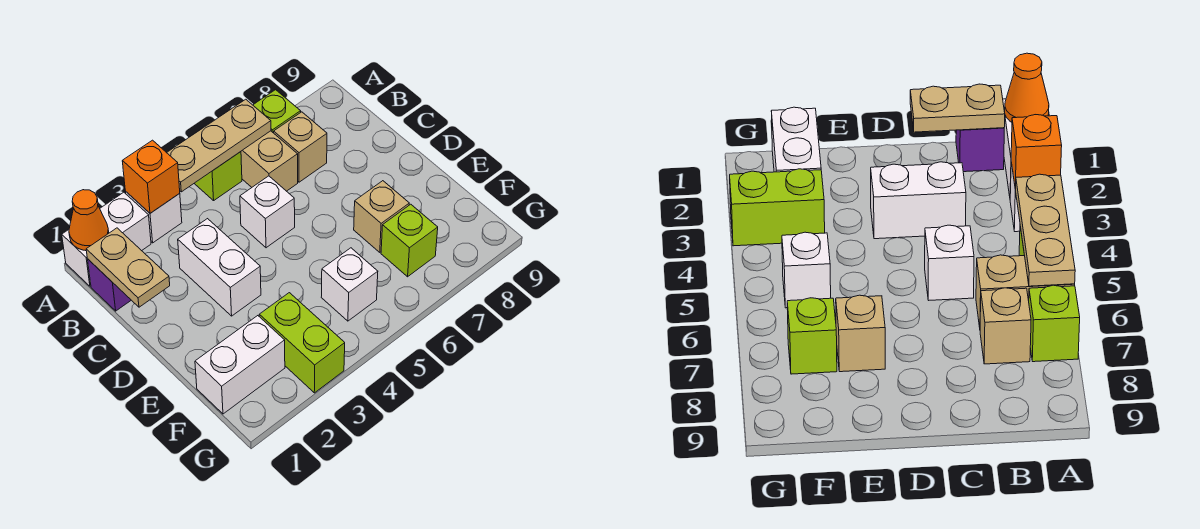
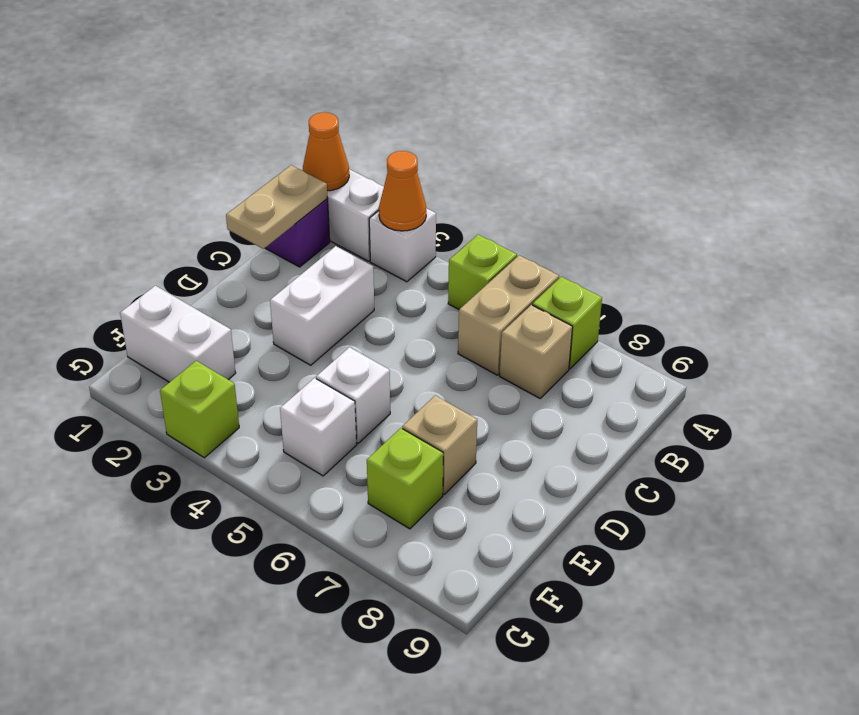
orange brick A3 level 2 -> orange cone A3 level 2
tan plate A4:A6 level 2 -> none
white brick C5 level 1 -> white brick E5 level 1
lime brick F3:G3 level 1 -> lime brick G3 level 1

